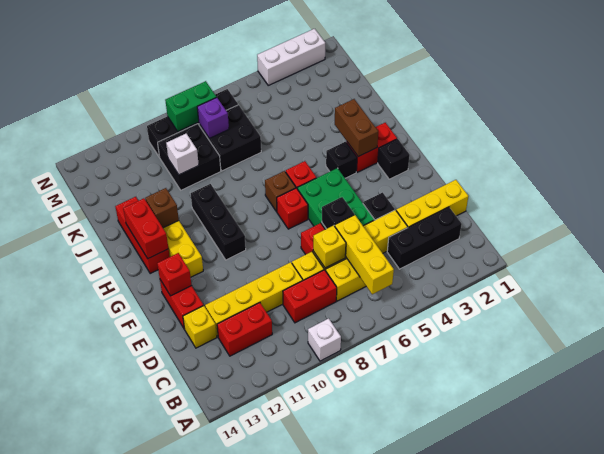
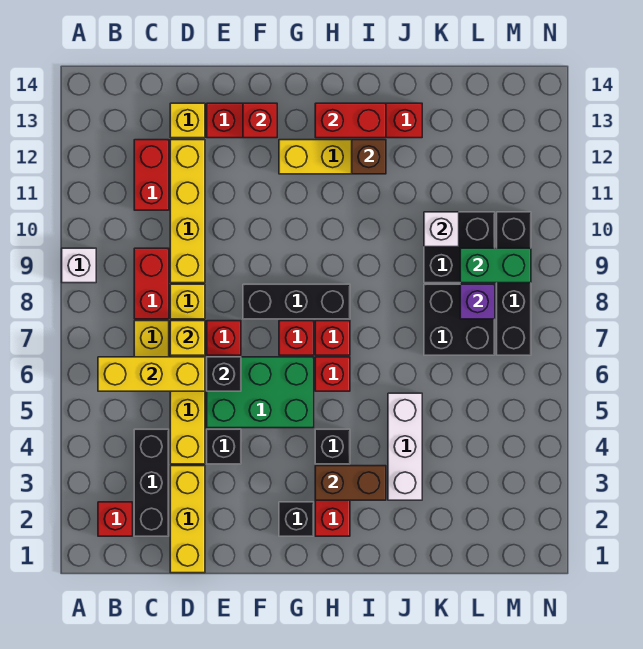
none -> red brick B2 level 1
black brick G10:I10 level 1 -> black brick F8:H8 level 1
brown brick H7 level 1 -> red brick H7 level 1
green brick M8:M9 level 2 -> green brick L9:M9 level 2
white brick N2:N4 level 1 -> white brick J3:J5 level 1

